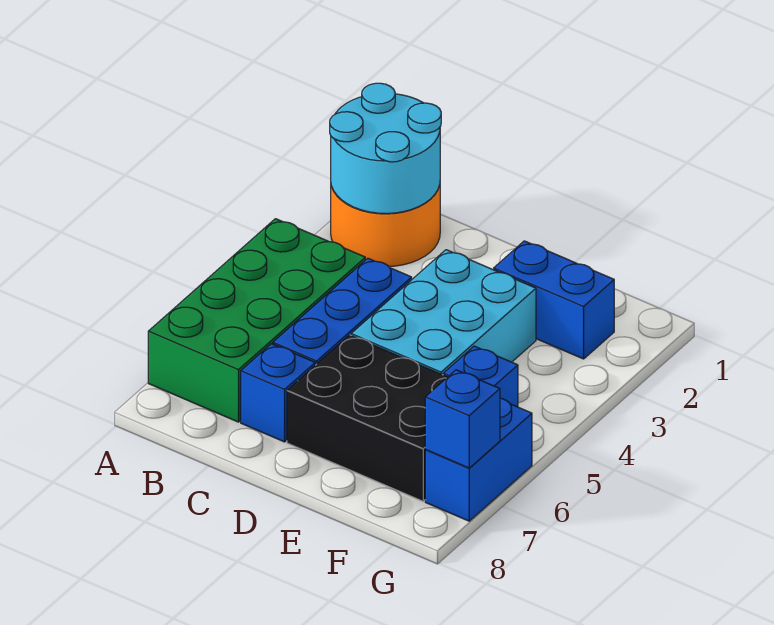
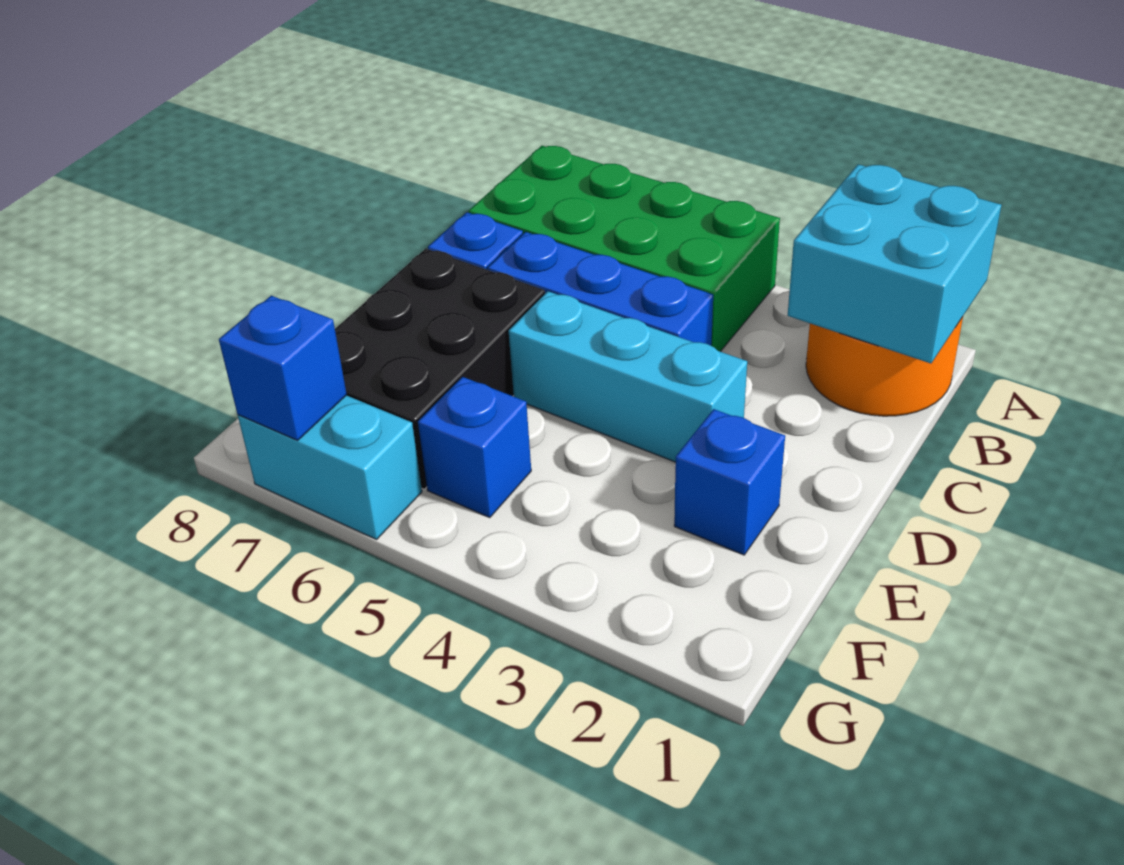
cyan round brick A1:B2 level 2 -> cyan brick A1:B2 level 2
cyan brick D3:E5 level 1 -> cyan brick D3:D5 level 1
blue brick E2:F2 level 1 -> blue brick E2 level 1
blue brick G6:G7 level 1 -> cyan brick G6:G7 level 1

